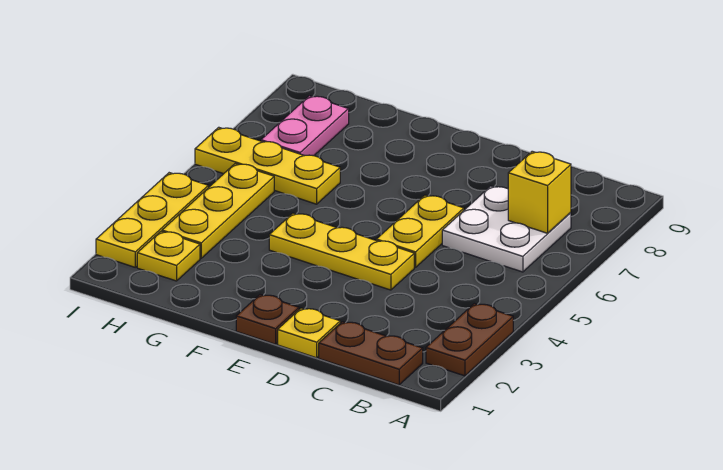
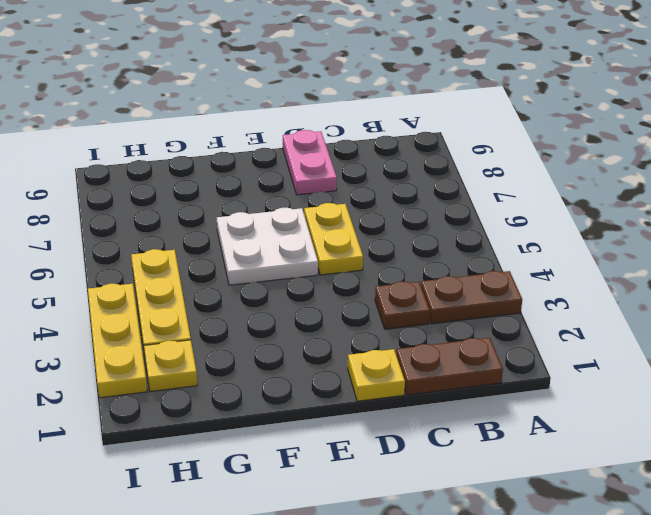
brown plate A2:A3 level 1 -> brown plate A3:B3 level 1
white plate B6:C7 level 1 -> white plate E5:F6 level 1
yellow brick B7 level 2 -> none
yellow plate D4:F4 level 1 -> none
brown plate E1 level 1 -> brown plate C3 level 1
yellow plate G6:I6 level 1 -> none
pink plate H7:H8 level 1 -> pink plate D8:D9 level 1

